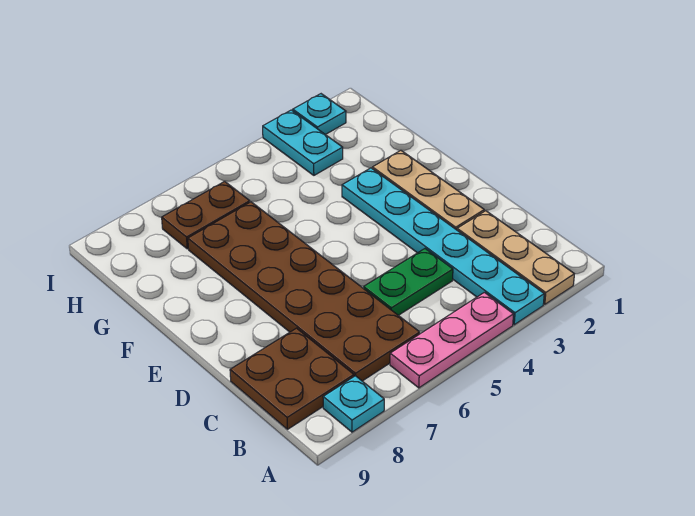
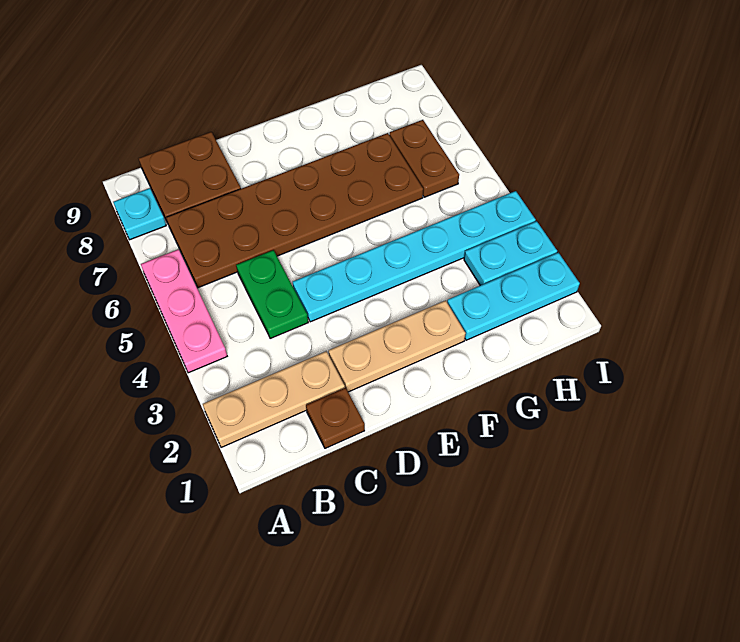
cyan plate A3:F3 level 1 -> cyan plate D4:I4 level 1
none -> brown plate C1 level 1
cyan plate I2 level 1 -> cyan plate G2:I2 level 1

